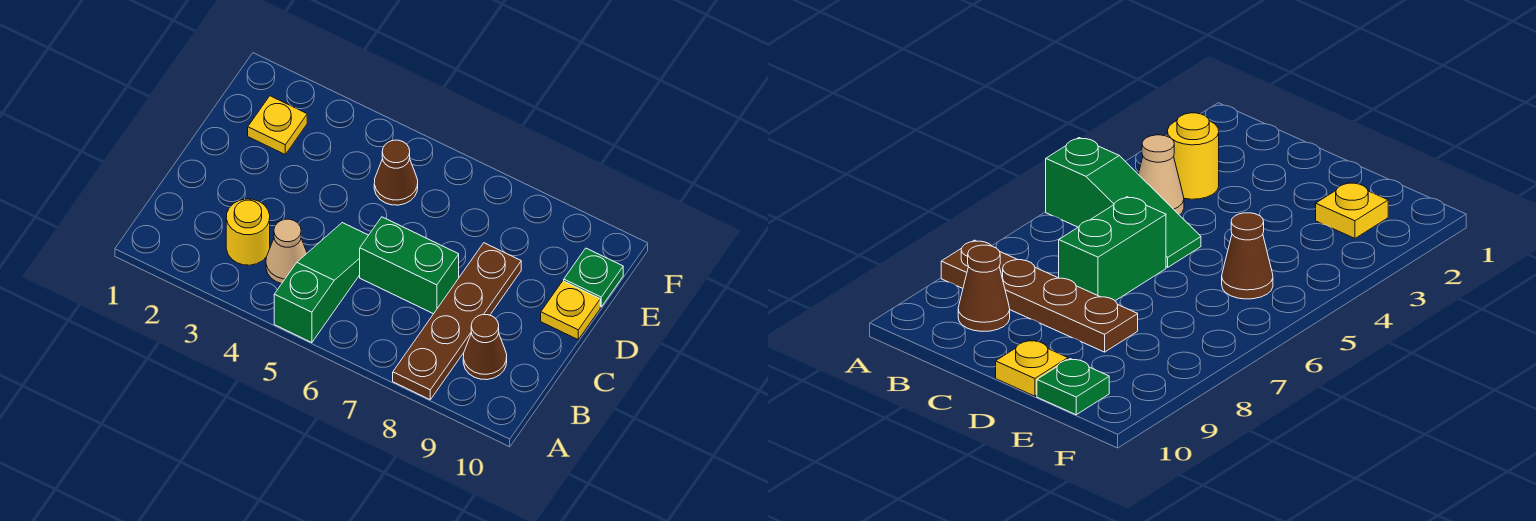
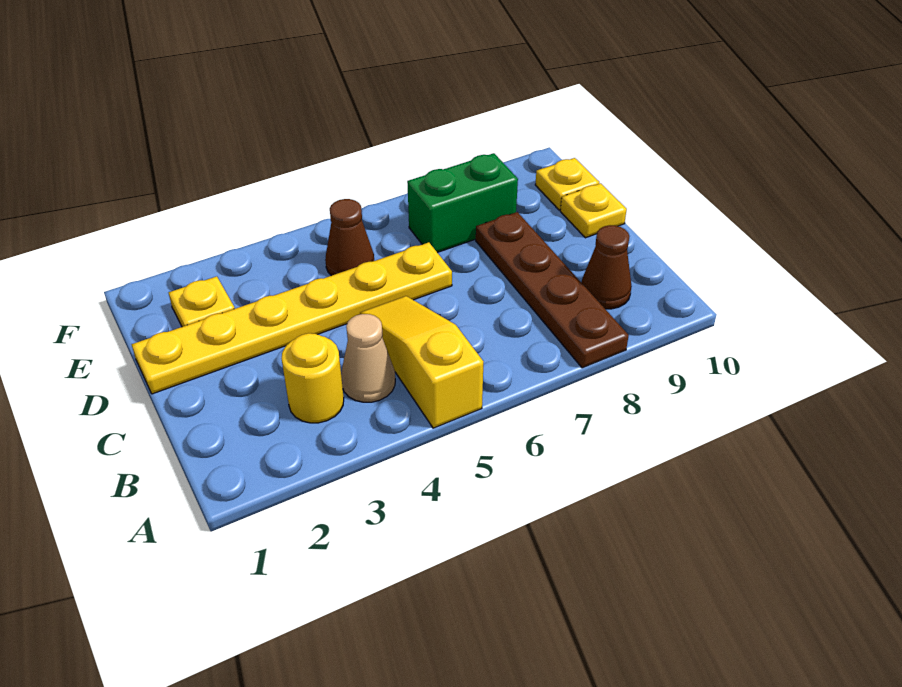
green slope A5:C5 level 1 top A -> yellow slope A5:C5 level 1 top A
green brick C6:C7 level 1 -> green brick E7:E8 level 1
none -> yellow plate D1:D6 level 1
green plate E10 level 1 -> yellow plate E10 level 1

